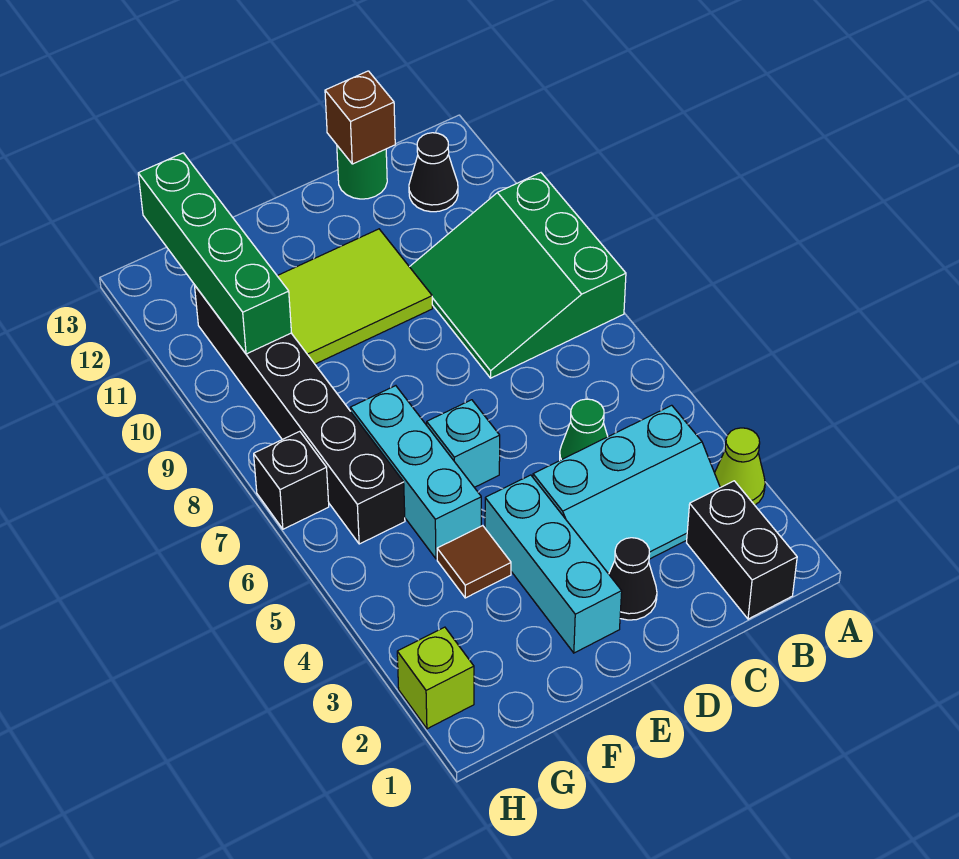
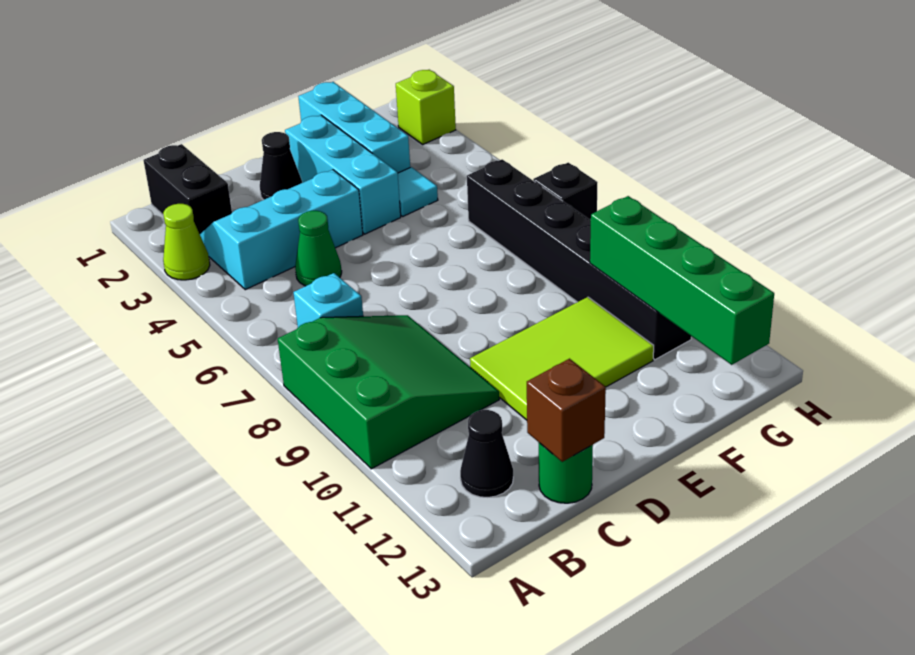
cyan brick E6 level 1 -> cyan brick B7 level 1
brown tile F4 level 1 -> cyan tile F4 level 1
cyan brick F5:F7 level 1 -> cyan brick F1:F3 level 1

